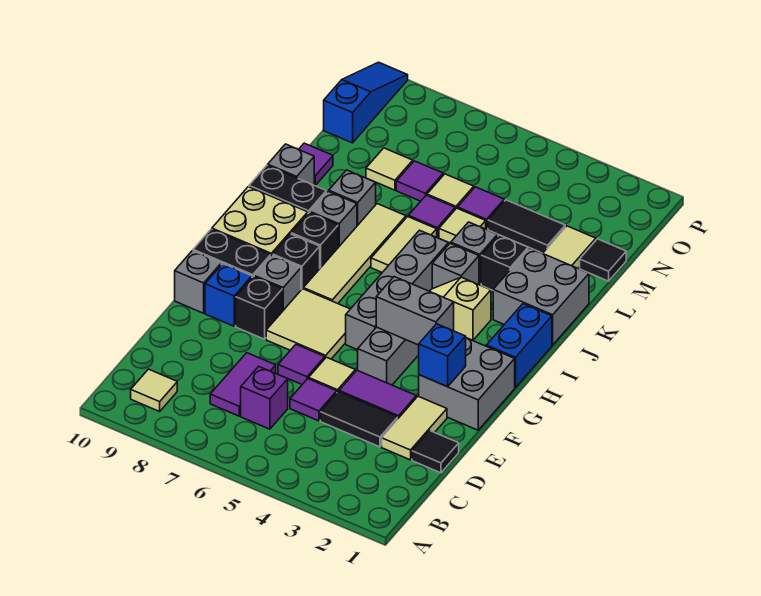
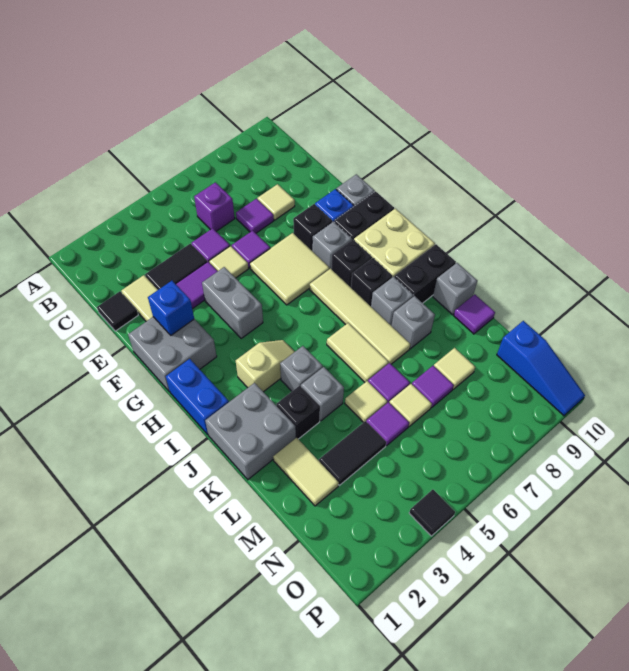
tan tile B9 level 1 -> tan tile D8 level 1
purple tile C7:D7 level 1 -> purple tile D7 level 1
grey brick G3:G4 level 2 -> none
grey brick G5:J5 level 1 -> none
black tile M1 level 1 -> black tile P4 level 1

